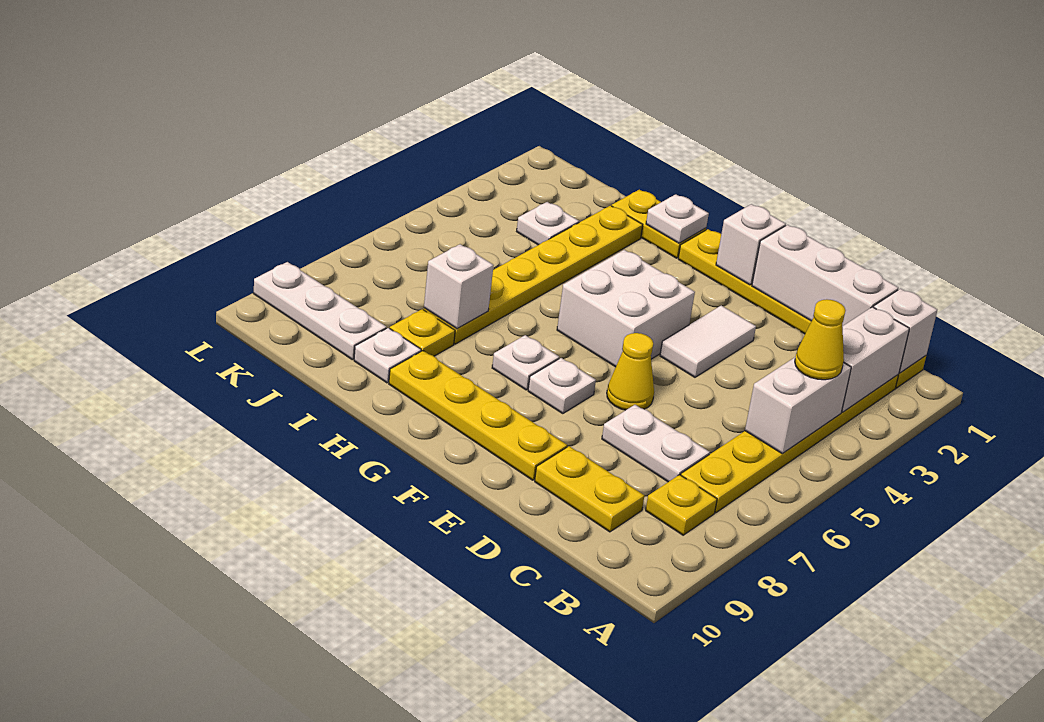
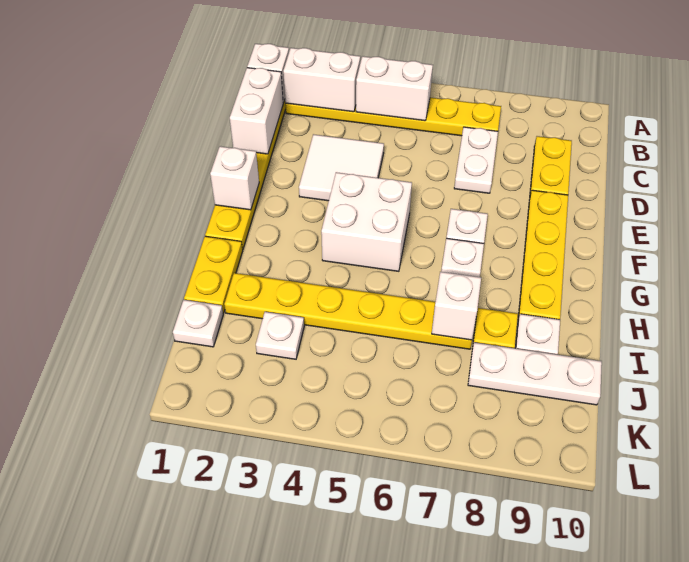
yellow cone B4 level 3 -> none
yellow plate B8 level 1 -> none
white brick C1:E1 level 2 -> white brick C1:D1 level 2
white tile E3:E4 level 1 -> white tile D3:E4 level 1
yellow cone E6 level 1 -> none
white plate H1 level 2 -> white plate J1 level 1
white plate J9:L9 level 1 -> white plate J8:J10 level 1

